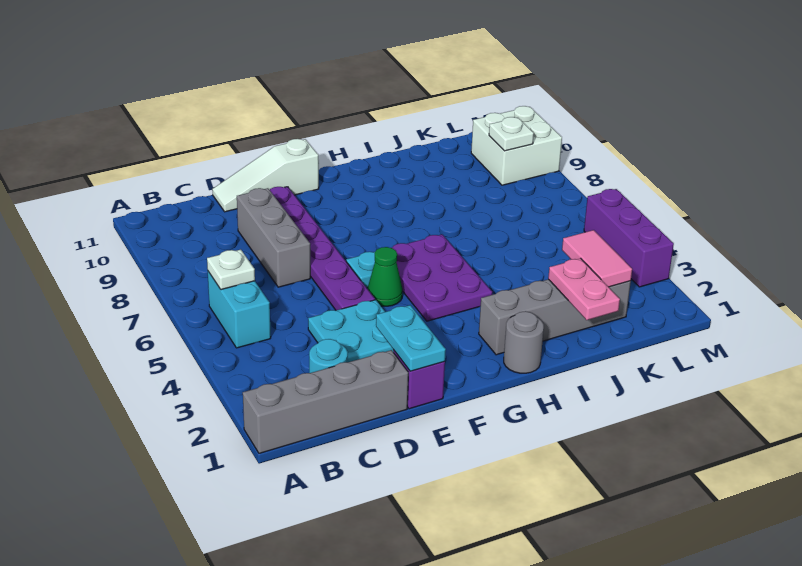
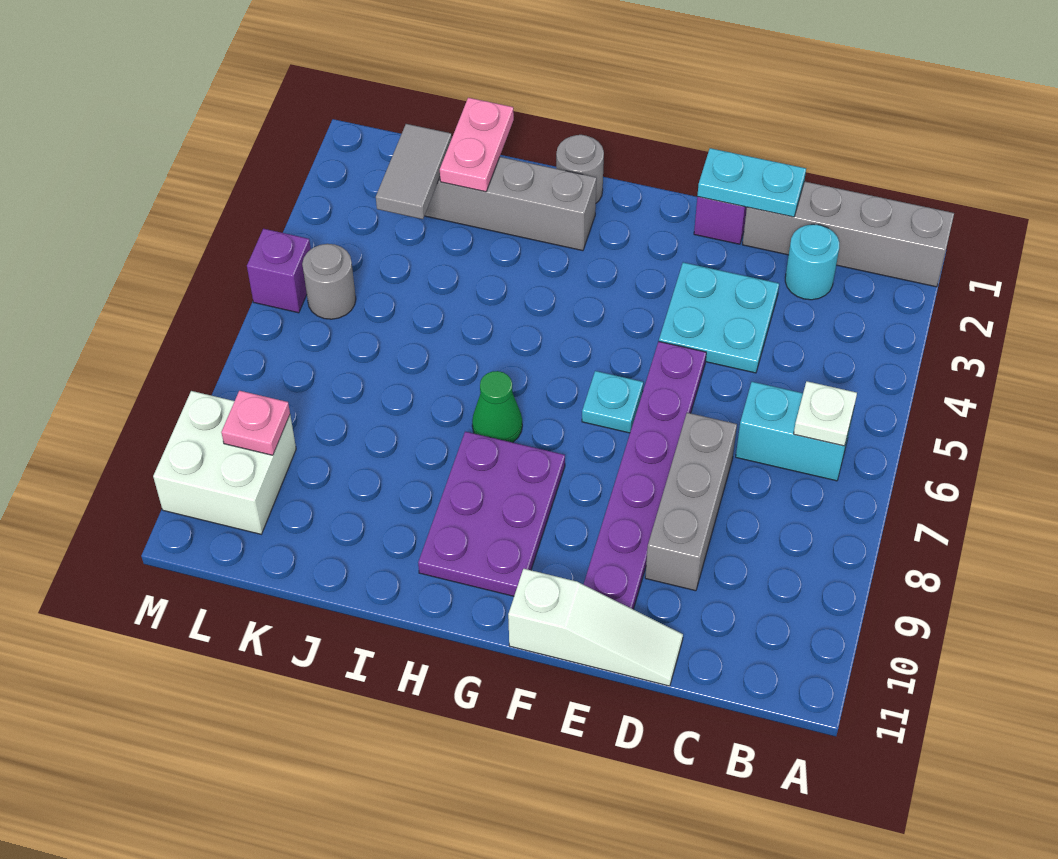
cyan brick B5:B6 level 1 -> cyan brick B6:C6 level 1
cyan plate E1:E2 level 2 -> cyan plate D1:E1 level 2
green cone F5 level 1 -> green cone H7 level 1
purple plate G4:H6 level 1 -> purple plate G8:H10 level 1
pink tile K2:K3 level 2 -> grey tile K2:K3 level 2
none -> grey round brick L5 level 1
white plate L9 level 2 -> pink plate L9 level 2
purple brick M3:M5 level 1 -> purple brick M5 level 1

